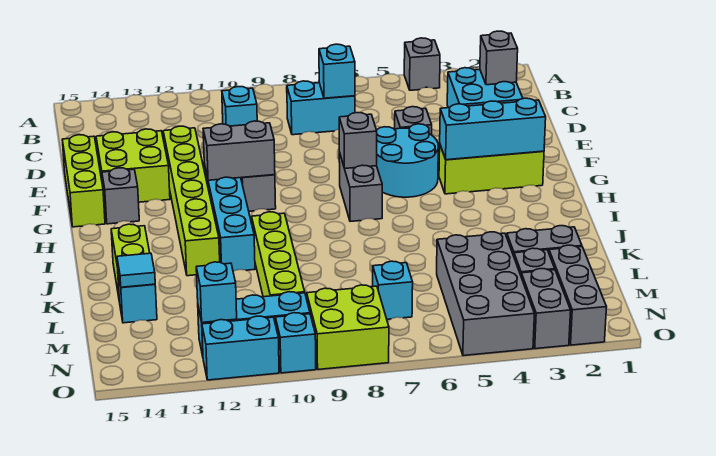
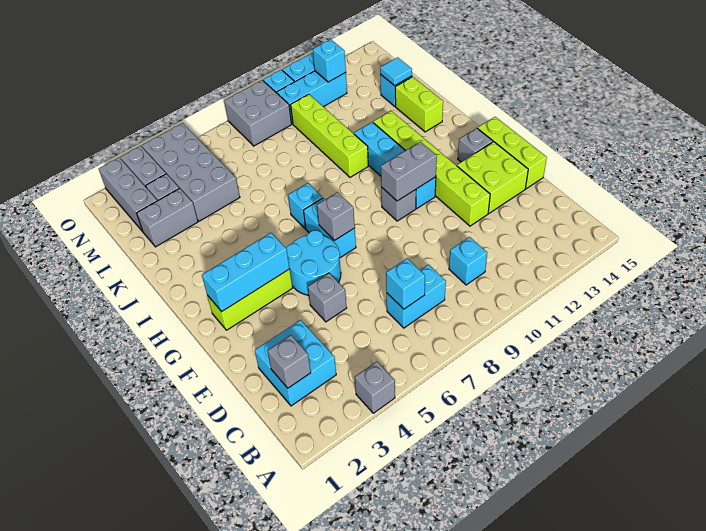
grey brick G7:H7 level 1 -> cyan brick G7:H7 level 1
cyan brick M7 level 1 -> cyan brick I7 level 1
lime brick N8:O9 level 1 -> grey brick N8:O9 level 1

